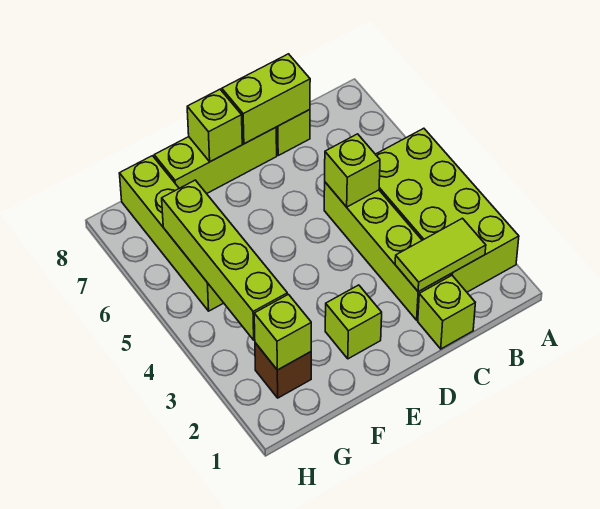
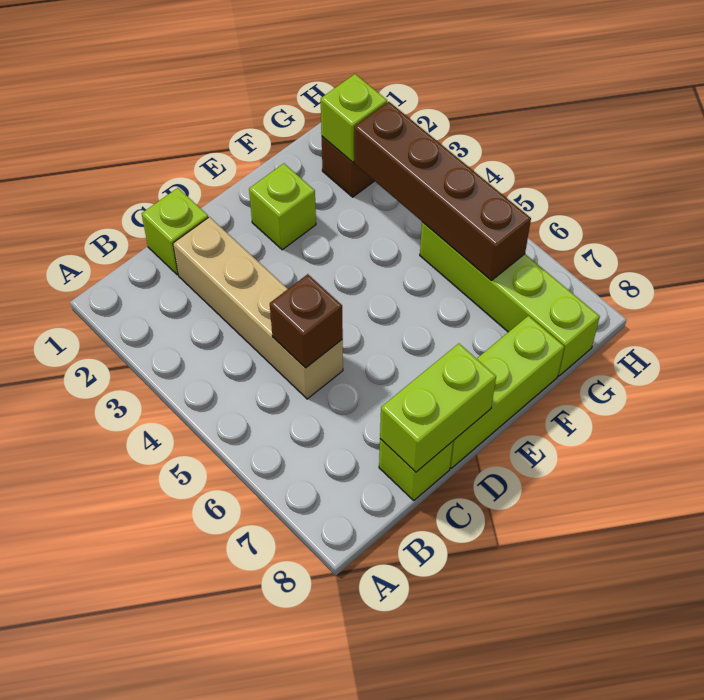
lime brick A2:B5 level 1 -> none
lime tile B2:C2 level 2 -> none
lime brick C2:C5 level 1 -> tan brick C2:C5 level 1
lime brick C5 level 2 -> brown brick C5 level 2
lime brick E8 level 2 -> none
lime brick G3:G6 level 2 -> brown brick G3:G6 level 2

